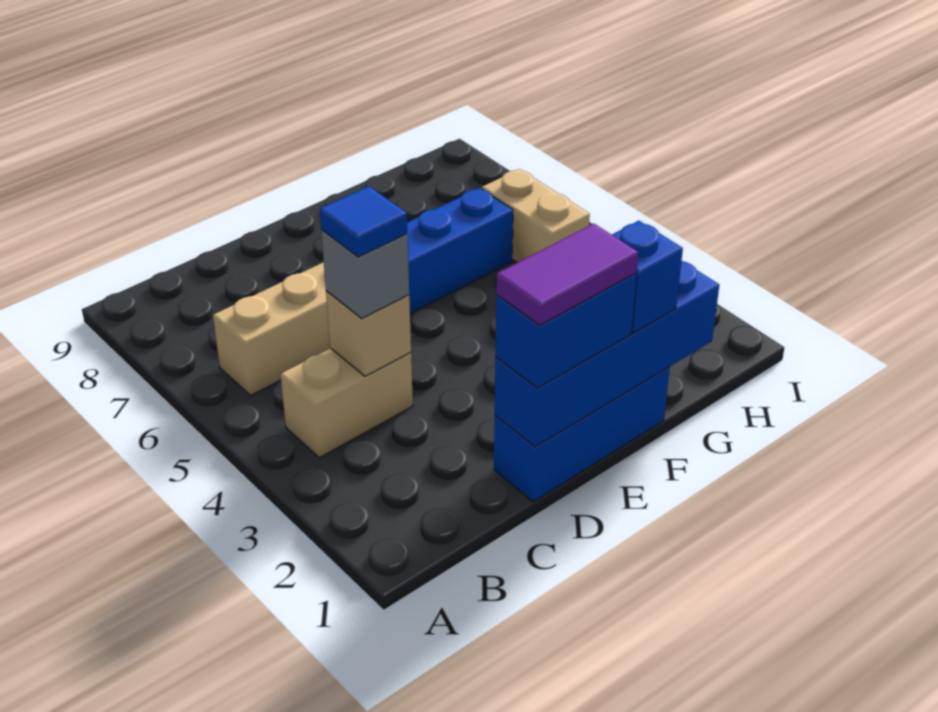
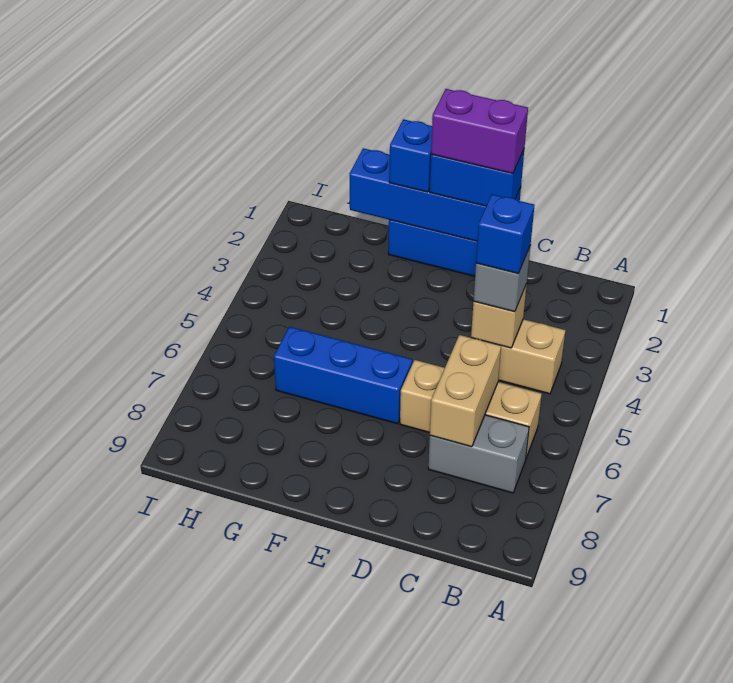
none -> grey brick B7:C7 level 1
blue tile C4 level 4 -> blue brick C4 level 4
purple tile D1:E1 level 4 -> purple brick D1:E1 level 4
tan brick H5:H6 level 1 -> tan brick C6:C7 level 2

